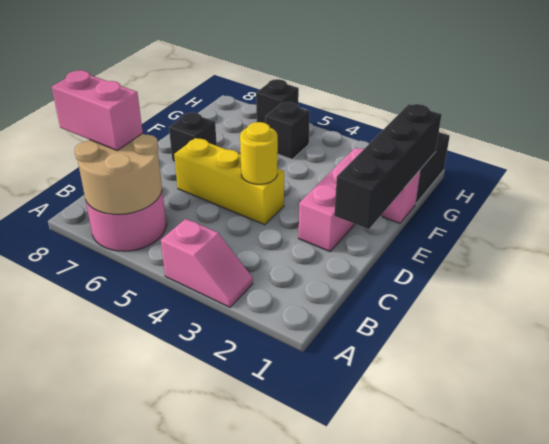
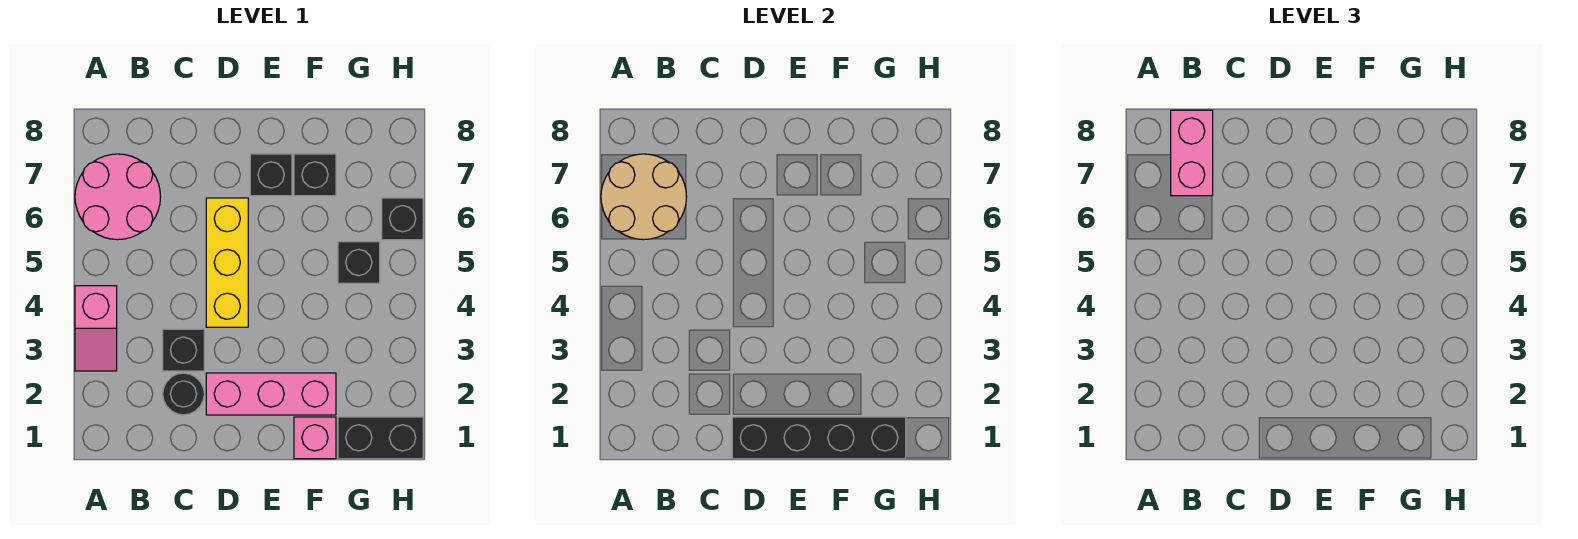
none -> black round brick C2 level 1
none -> black brick C3 level 1
yellow round brick D4 level 2 -> none
none -> black brick F7 level 1

